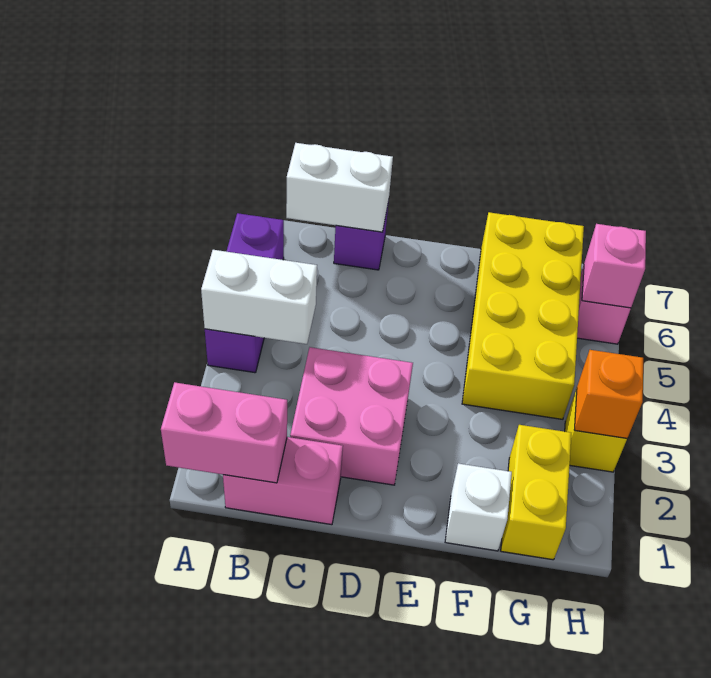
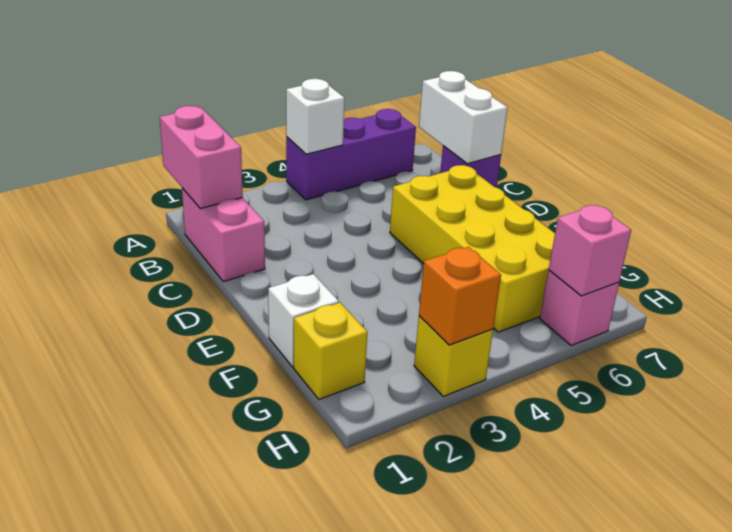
white brick A4:B4 level 2 -> white brick A4 level 2
pink brick C2:D3 level 1 -> none
yellow brick F4:G7 level 1 -> yellow brick D5:G6 level 1
yellow brick G1:G2 level 1 -> yellow brick G1 level 1

